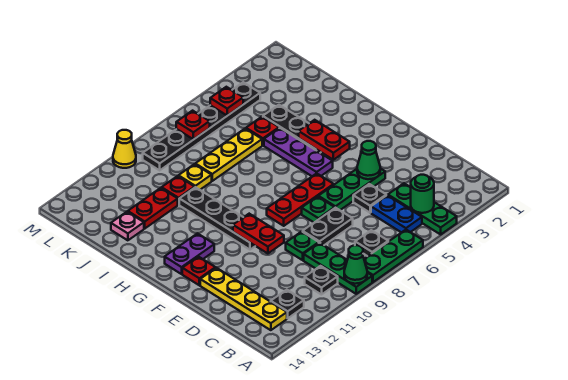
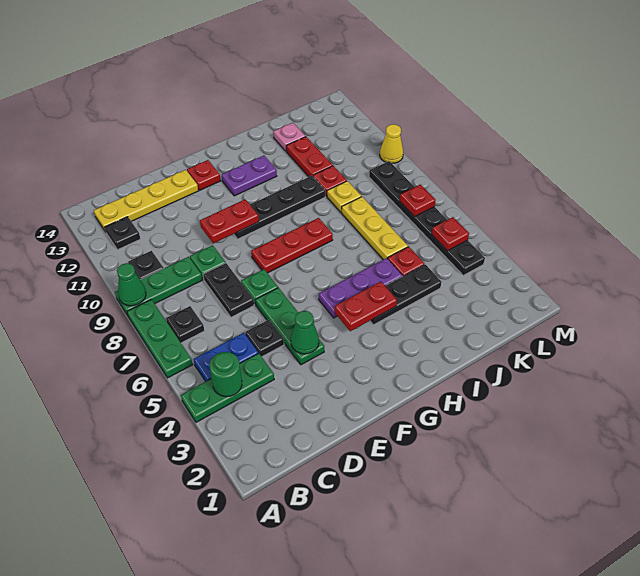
red plate F6:F8 level 1 -> red plate F8:H8 level 1
purple plate G12:G13 level 1 -> purple plate G12:H12 level 1

